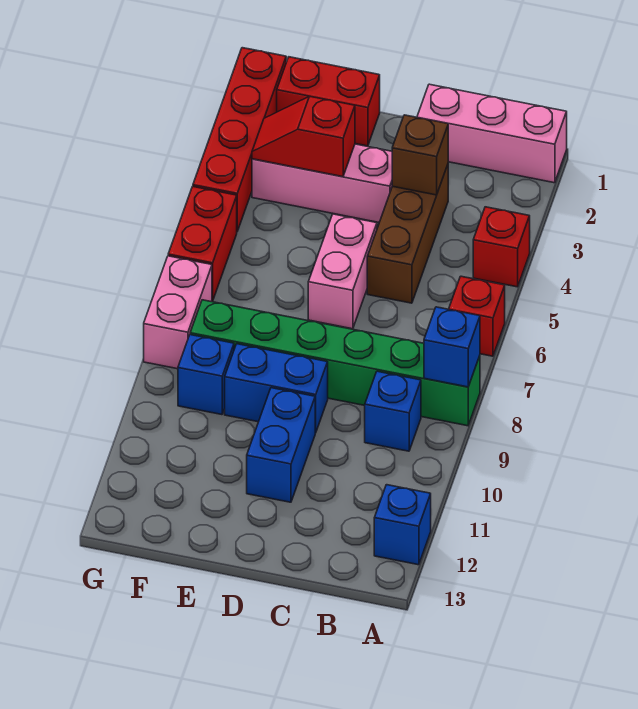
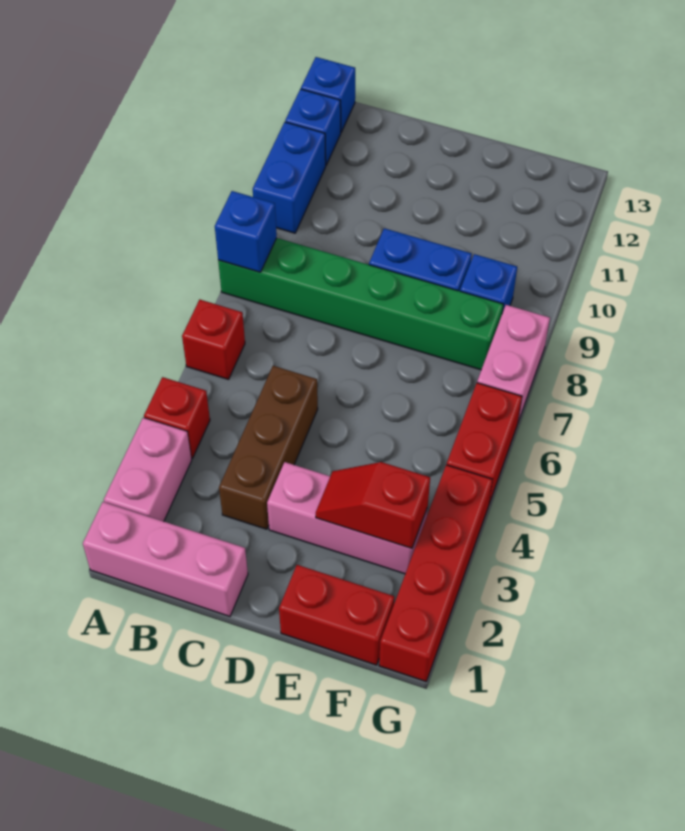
blue brick B9 level 1 -> blue brick A13 level 1
brown brick C3 level 2 -> none
pink brick D5:D6 level 1 -> pink brick A2:A3 level 1
blue brick D10:D11 level 1 -> blue brick A10:A11 level 1
red slope E3:F3 level 2 top E -> red slope E3:F3 level 2 top F

